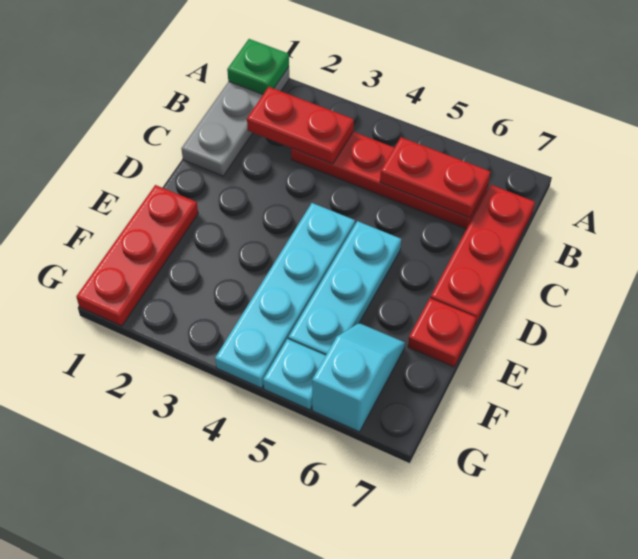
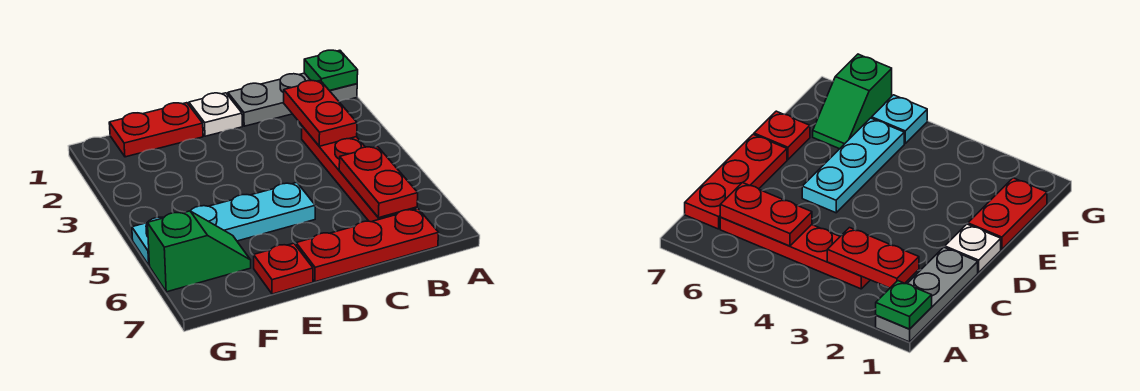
none -> white plate D1 level 1
cyan plate D4:G4 level 1 -> none
red plate E1:G1 level 1 -> red plate E1:F1 level 1
cyan slope F6:G6 level 1 top G -> green slope F6:G6 level 1 top G

